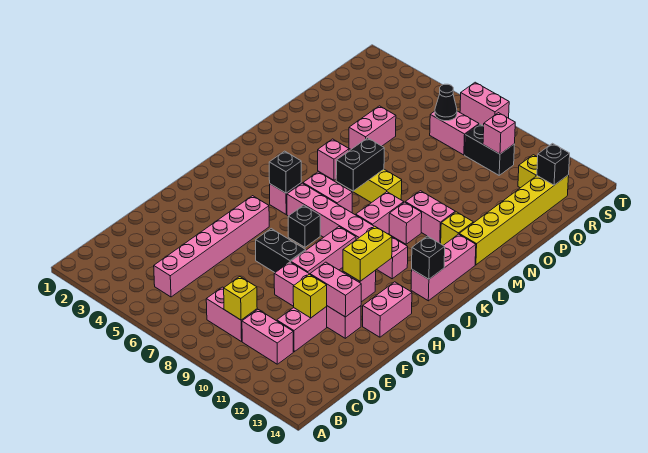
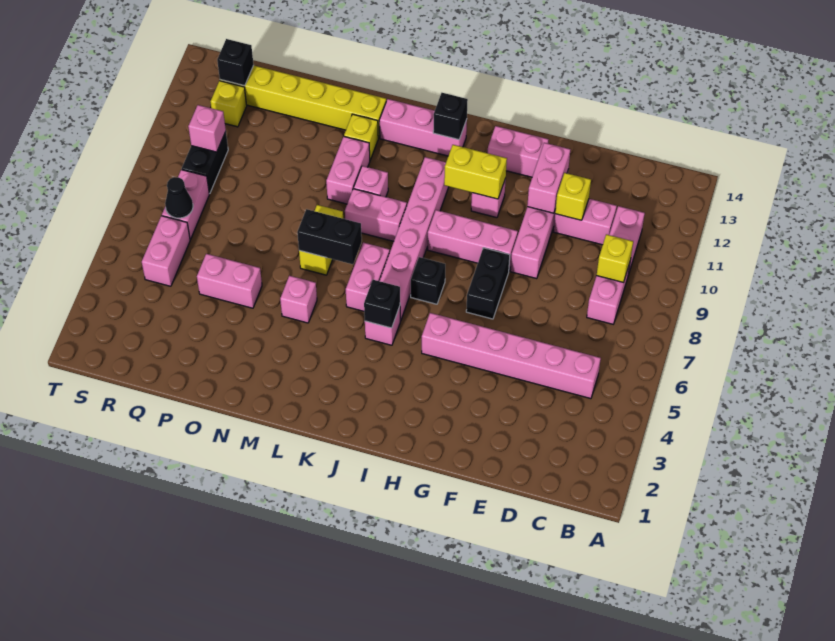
pink brick T7:T8 level 1 -> pink brick R5:R6 level 1

